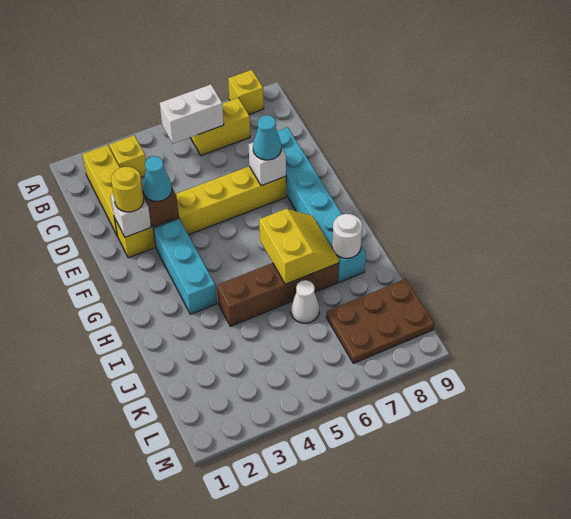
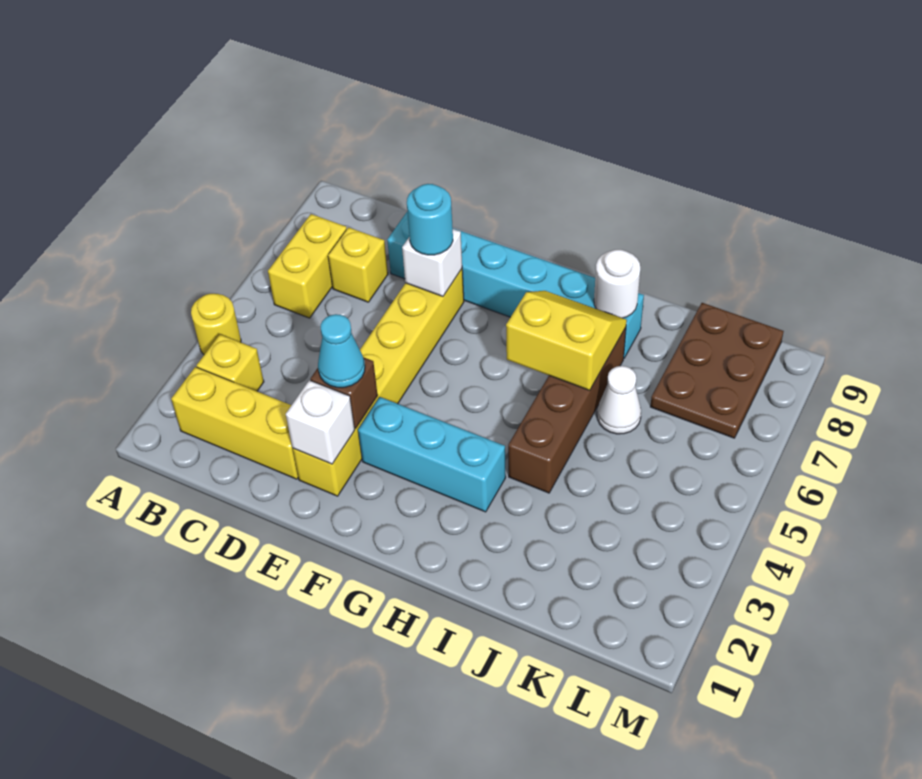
yellow brick A8 level 1 -> yellow brick C7 level 1
white brick B5:B6 level 2 -> none
yellow round brick E2 level 3 -> yellow round brick A4 level 1
cyan cone E7 level 3 -> cyan round brick E7 level 3

